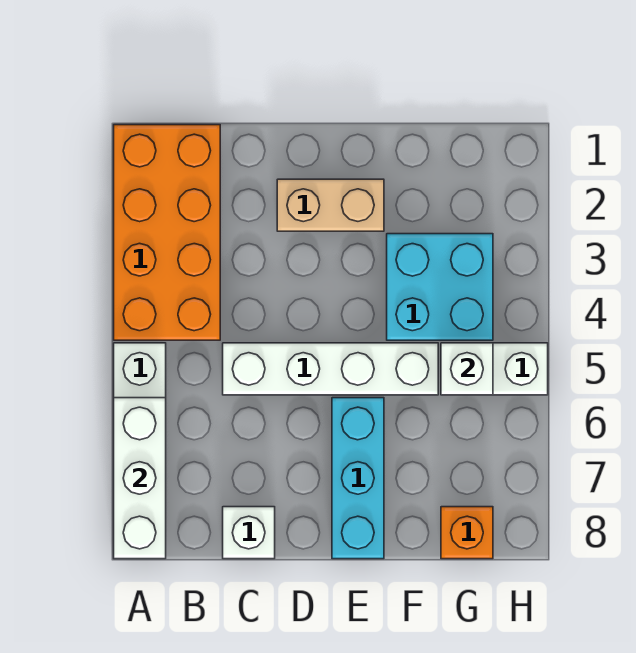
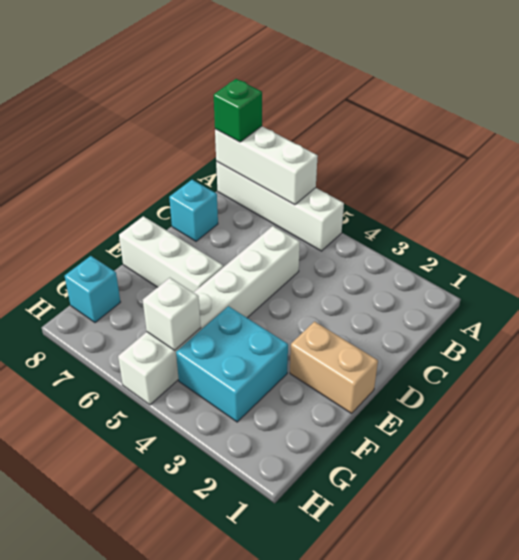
orange brick A1:B4 level 1 -> none
none -> green brick A8 level 3
white brick C8 level 1 -> cyan brick C8 level 1
tan brick D2:E2 level 1 -> tan brick E1:E2 level 1
cyan brick E6:E8 level 1 -> white brick E6:E8 level 1
orange brick G8 level 1 -> cyan brick G8 level 1

